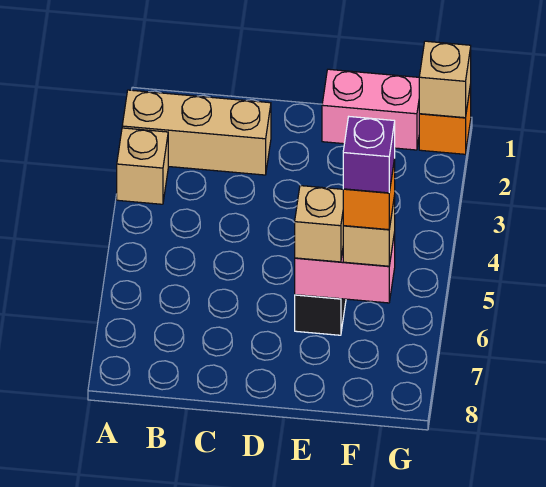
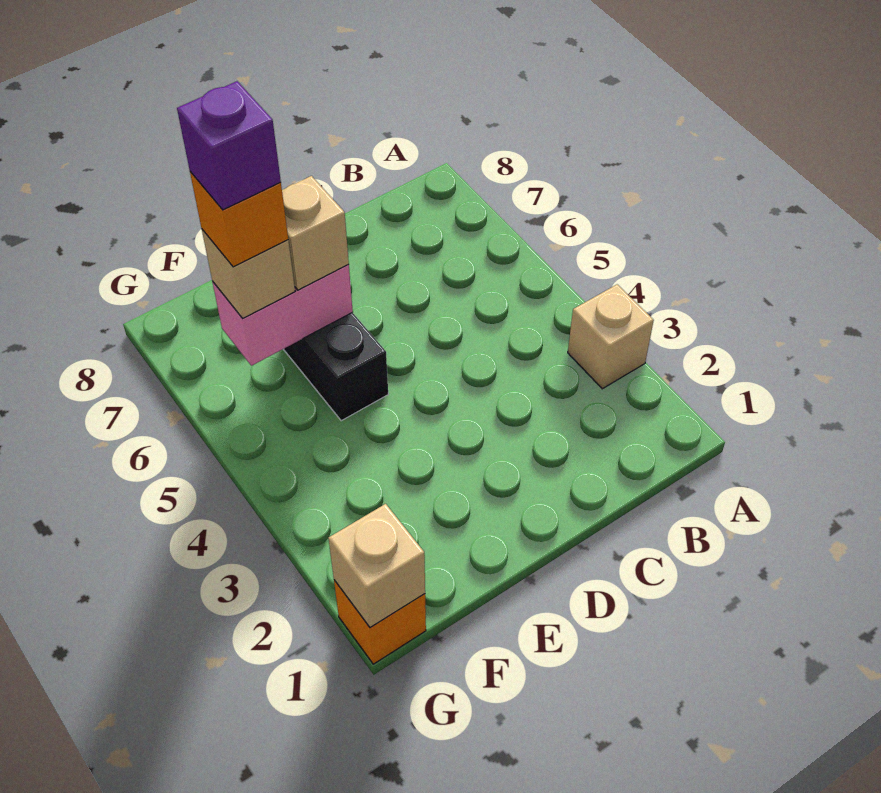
tan brick A2:C2 level 1 -> none
pink brick E1:F1 level 1 -> none

